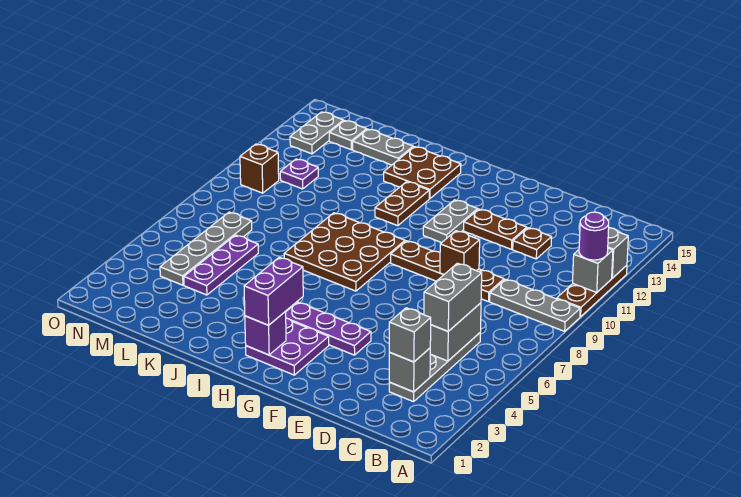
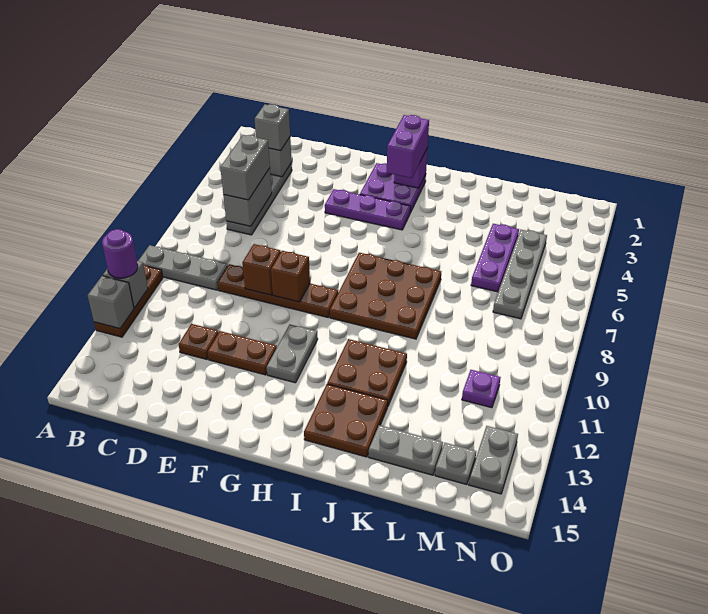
brown plate I11:I12 level 1 -> brown plate I11:J12 level 1
brown brick N10 level 1 -> brown brick F9 level 2

